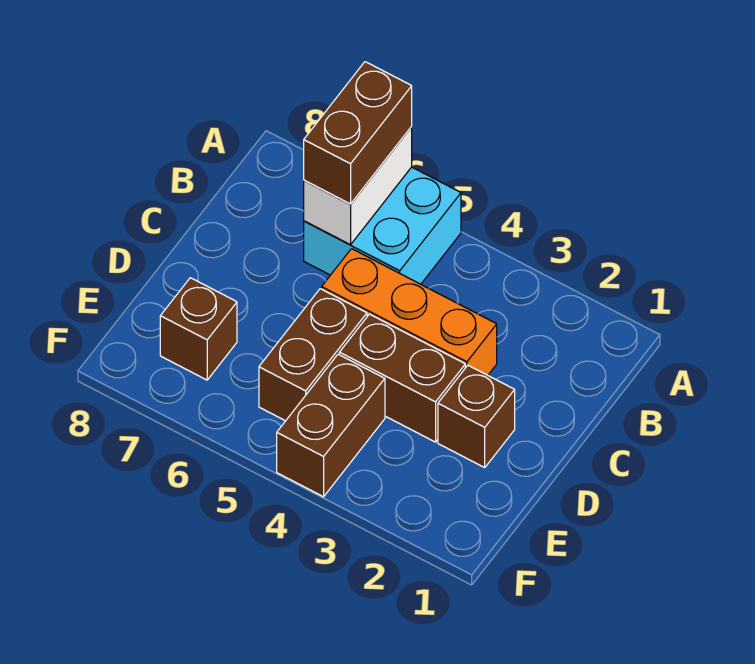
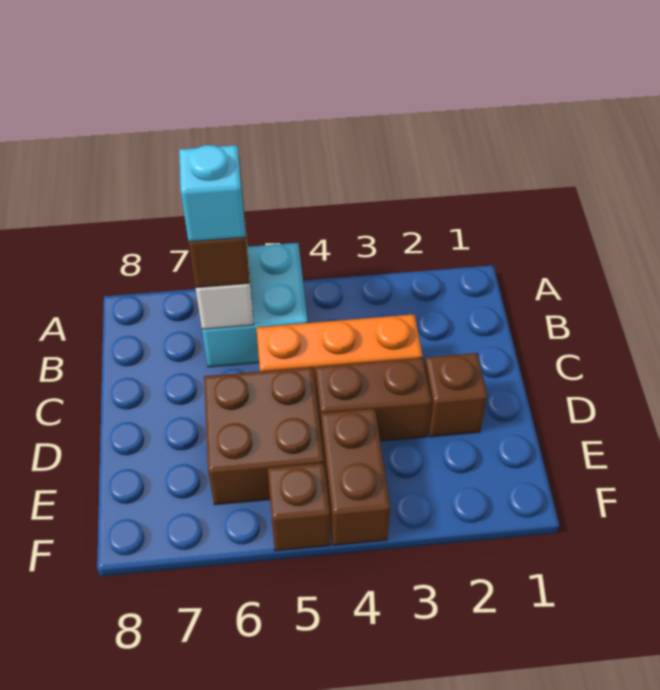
none -> cyan brick B6 level 4
brown brick D5:E5 level 1 -> brown brick D5:E6 level 1
brown brick E7 level 1 -> brown brick F5 level 1

